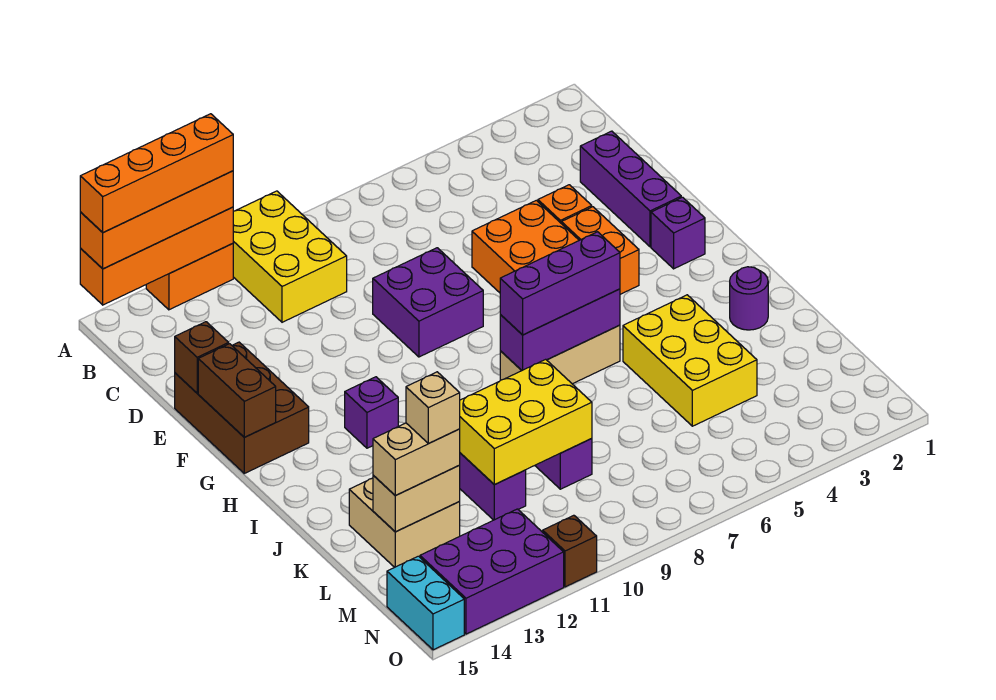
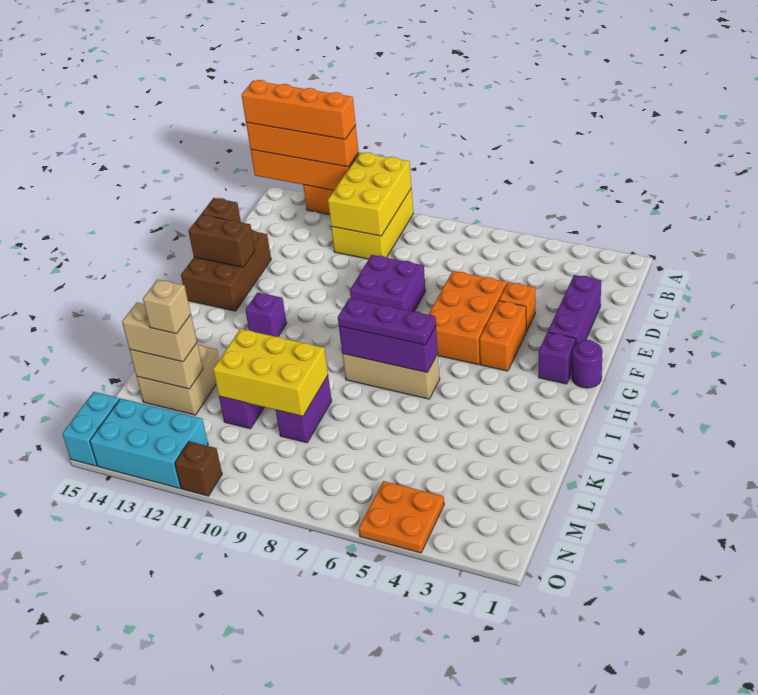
brown brick F15:G15 level 2 -> brown brick F14:F15 level 2
purple brick I6:I8 level 3 -> purple plate I6:I8 level 3
purple round brick J2 level 1 -> purple round brick G1 level 1
yellow brick J4:L5 level 1 -> yellow brick A10:C11 level 2
none -> orange plate N4:O5 level 1
purple brick N12:O14 level 1 -> cyan brick N12:O14 level 1

